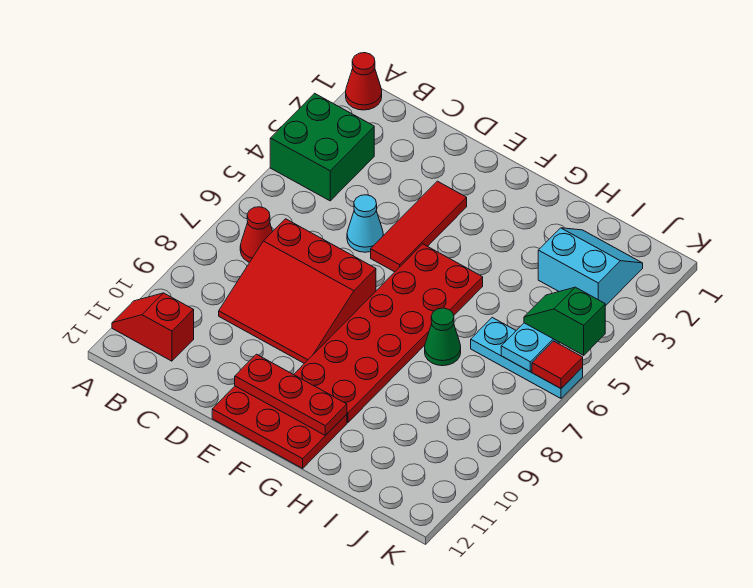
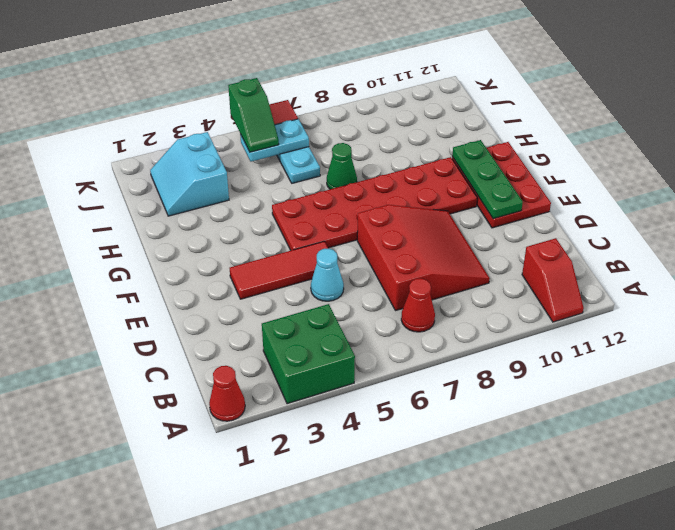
red plate E11:G11 level 2 -> green plate E11:G11 level 2

